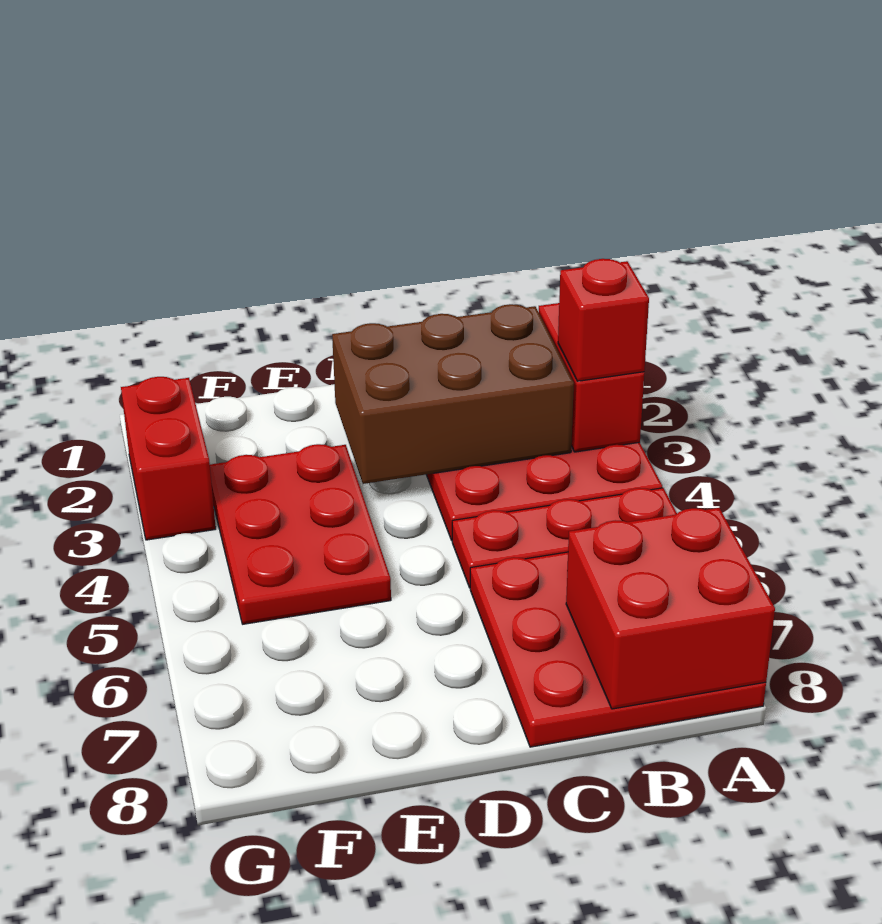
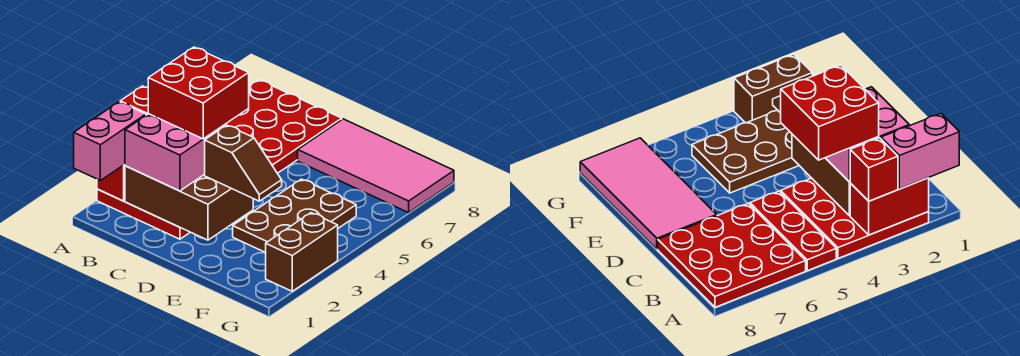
none -> pink brick A1:A2 level 3
red brick A7:B8 level 2 -> red brick B3:C4 level 4
none -> pink brick B2:C3 level 3
none -> brown slope D3:E3 level 3 top D
none -> pink tile D7:G8 level 1
red plate E3:F5 level 1 -> brown plate E3:F5 level 1
red brick G2:G3 level 1 -> brown brick G2:G3 level 1

